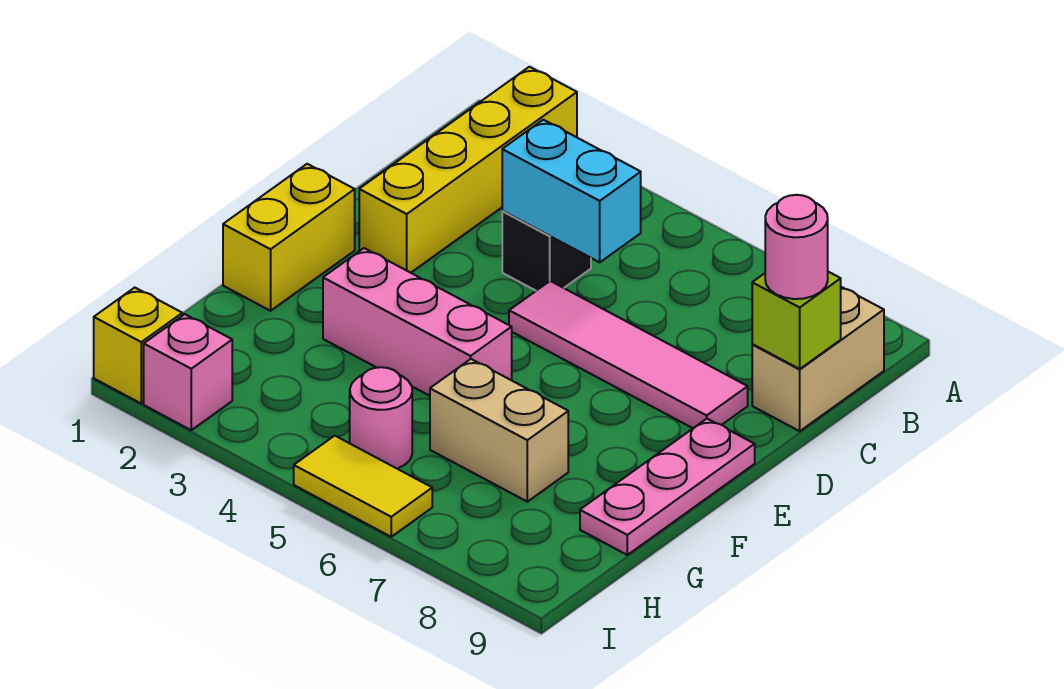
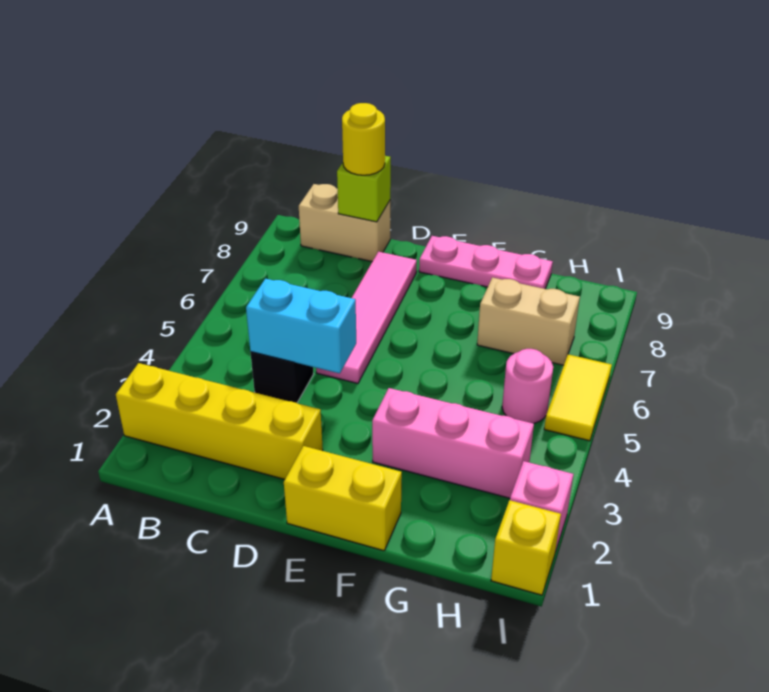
cyan brick C4:C5 level 2 -> cyan brick C4:D4 level 2
pink round brick C9 level 3 -> yellow round brick C9 level 3
pink brick F3:F5 level 1 -> pink brick F3:H3 level 1
tan brick G6:G7 level 1 -> tan brick G7:H7 level 1

